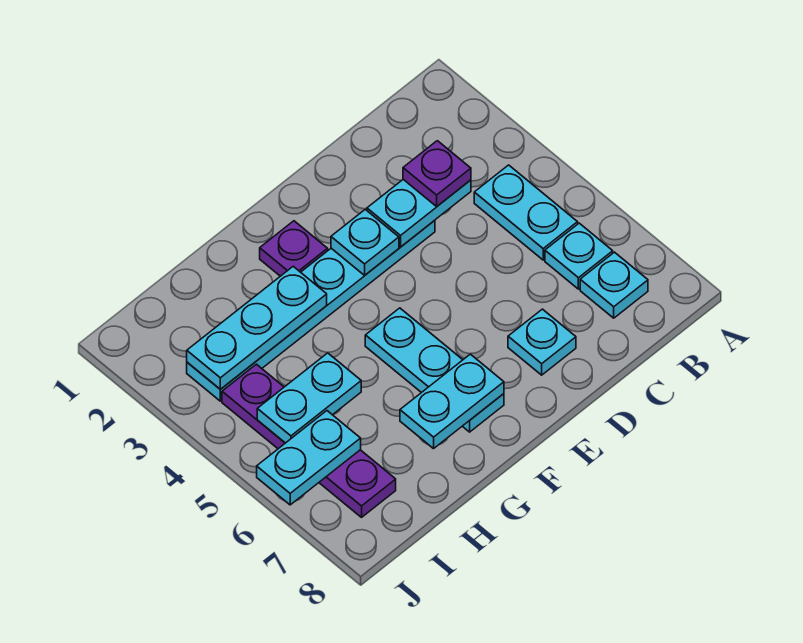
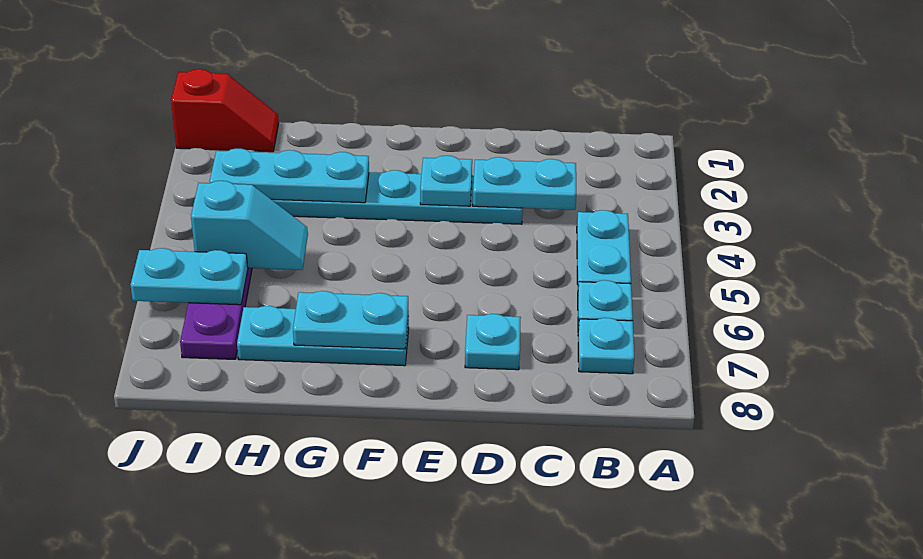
purple plate C3 level 3 -> none
purple plate F2 level 1 -> none
cyan plate F5:F7 level 1 -> cyan plate F7:H7 level 1
cyan plate H5:I5 level 2 -> cyan slope H5:I5 level 2 top I
none -> red slope I1:J1 level 1 top J

